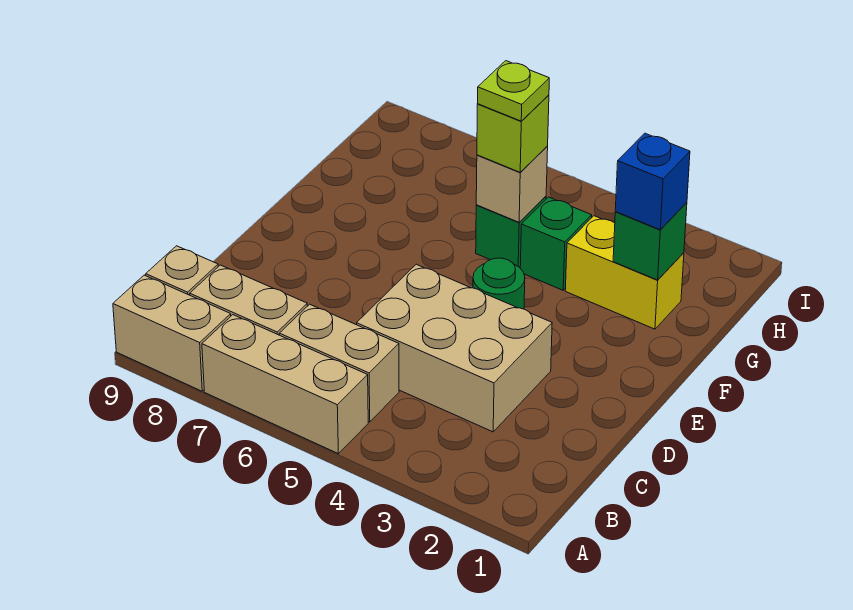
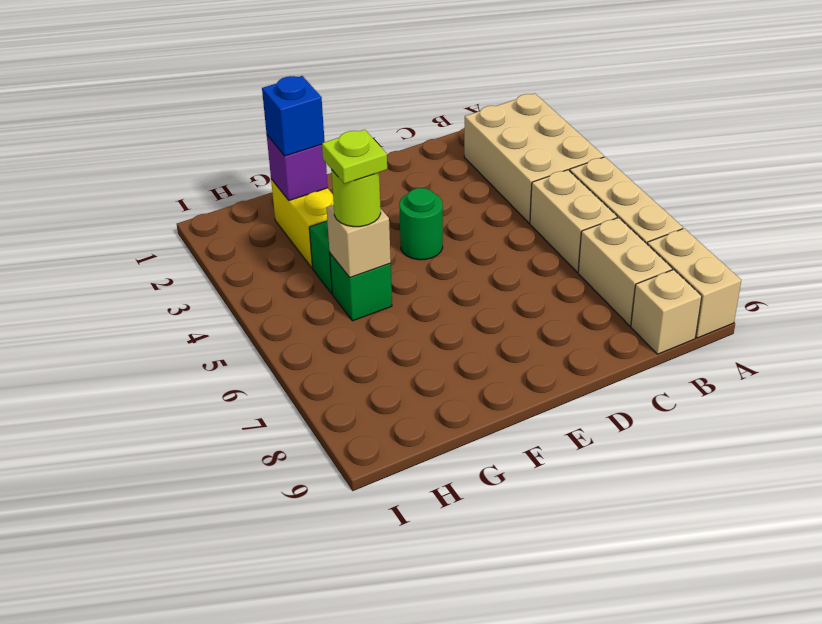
tan brick C3:D5 level 1 -> tan brick A2:B4 level 1
green brick G2 level 2 -> purple brick G2 level 2
lime brick G5 level 3 -> lime round brick G5 level 3

